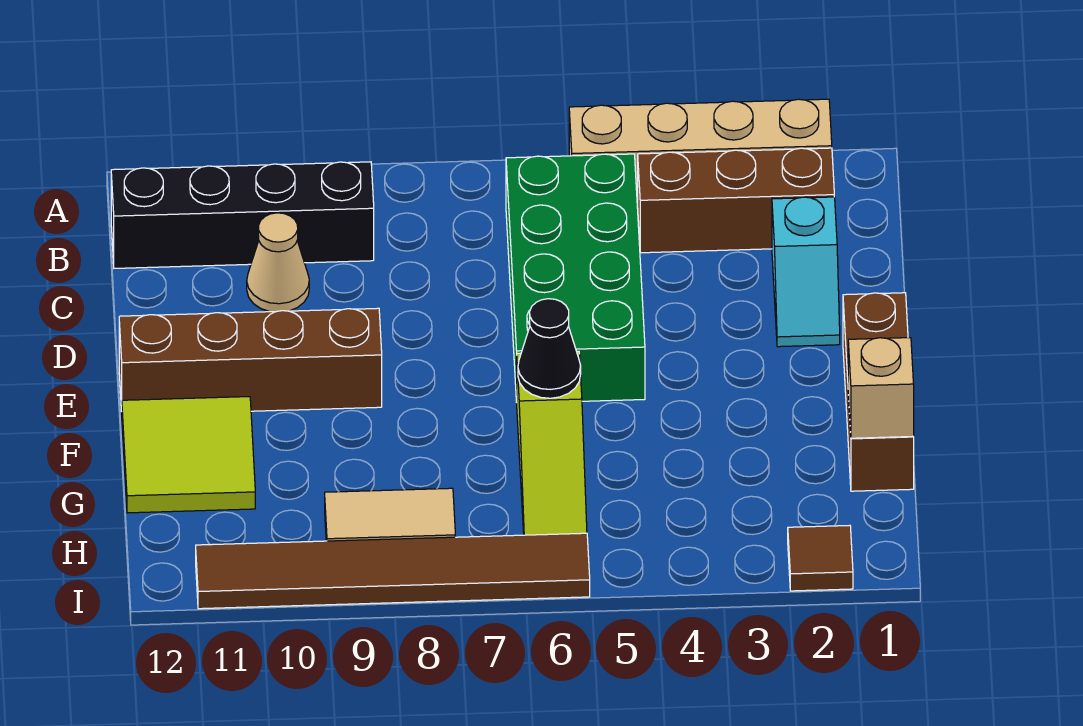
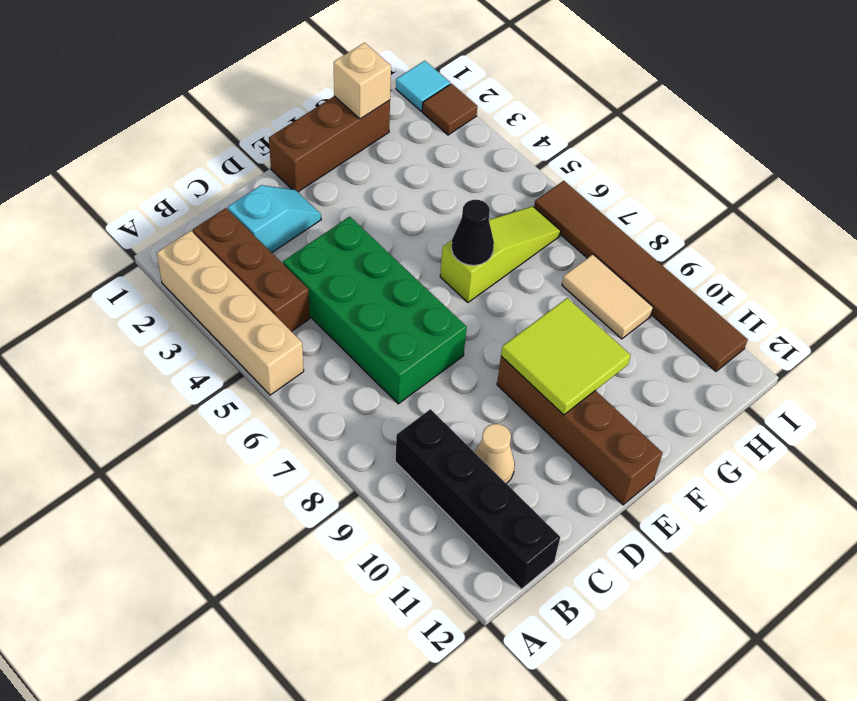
green brick B5:E6 level 1 -> green brick C4:D7 level 1
lime tile F11:G12 level 1 -> lime tile E9:F10 level 2
none -> cyan tile I1 level 1

